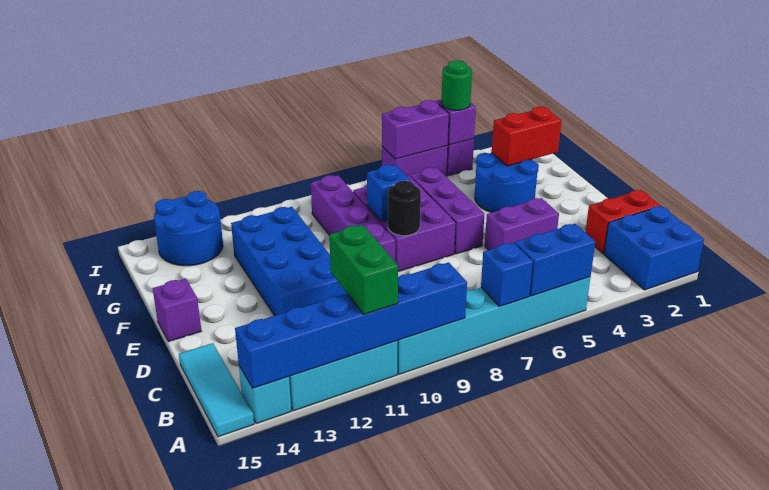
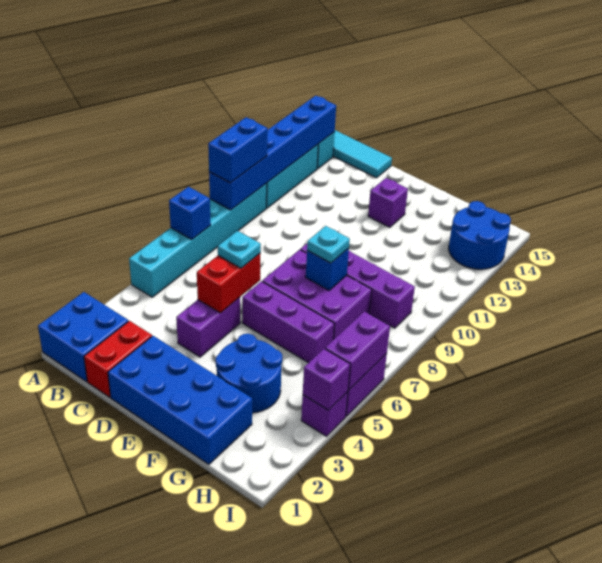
blue brick A5:A6 level 2 -> blue brick A9:A10 level 3
green brick A11:B11 level 3 -> none
none -> cyan plate D6 level 3
blue brick D11:G12 level 1 -> blue brick D1:G2 level 1
black round brick E8 level 2 -> none
purple brick E15 level 1 -> purple brick E13 level 1
none -> cyan plate F8 level 3
red brick G2:G3 level 2 -> red brick D5:D6 level 2
green round brick I4 level 3 -> none

